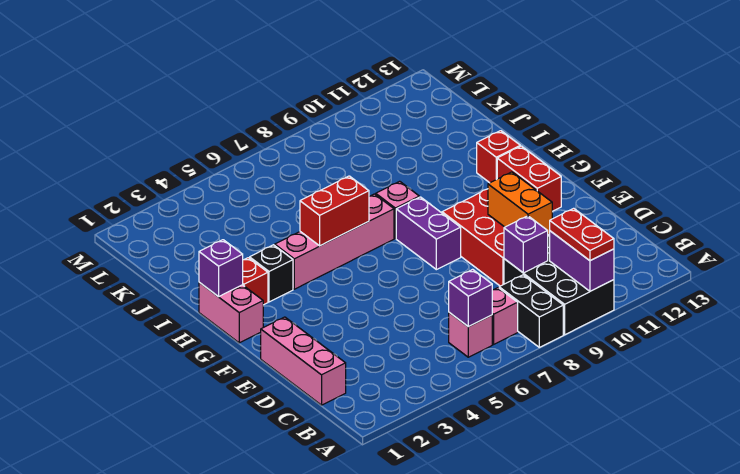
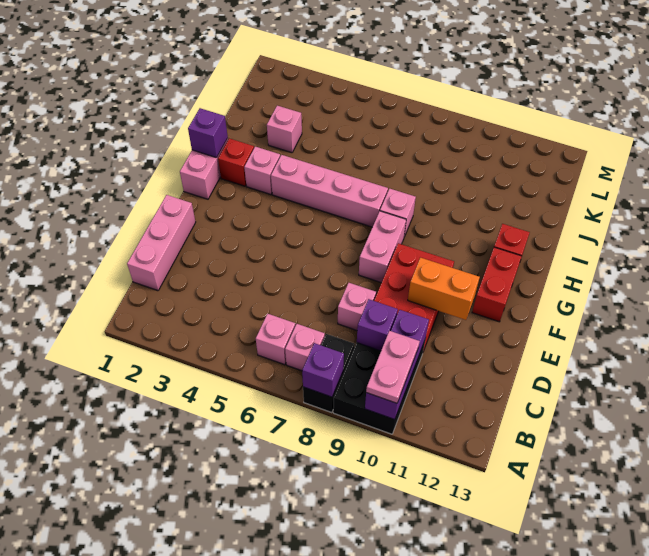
purple brick A10:B10 level 2 -> purple brick A10:C10 level 2
red plate A10:B10 level 3 -> pink plate A10:B10 level 3
purple brick B6 level 2 -> purple brick A8 level 2
none -> pink brick D8 level 1
orange brick D10:E10 level 2 -> orange brick E10:E11 level 2
purple brick F8:G8 level 1 -> pink brick F8:G8 level 1
black brick H3 level 1 -> pink brick H3 level 1
red brick H5:H6 level 2 -> none
none -> pink brick J3 level 1

